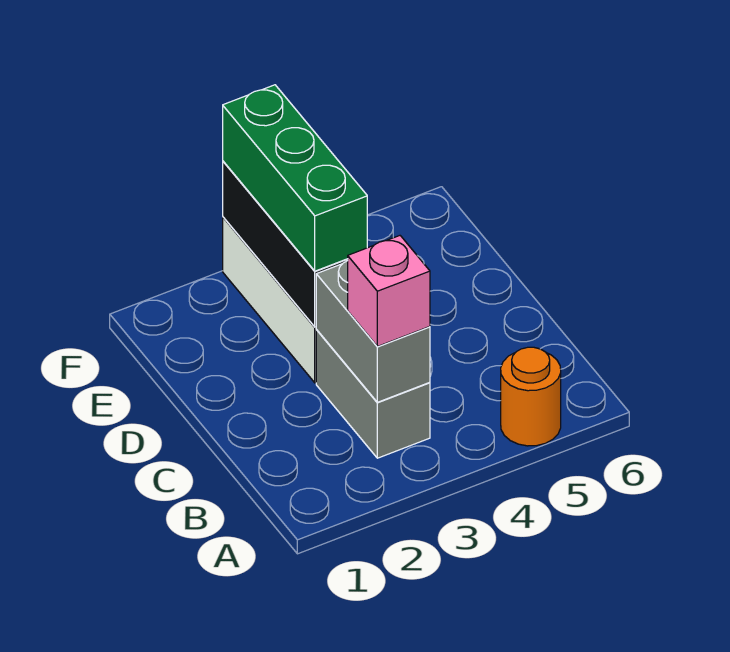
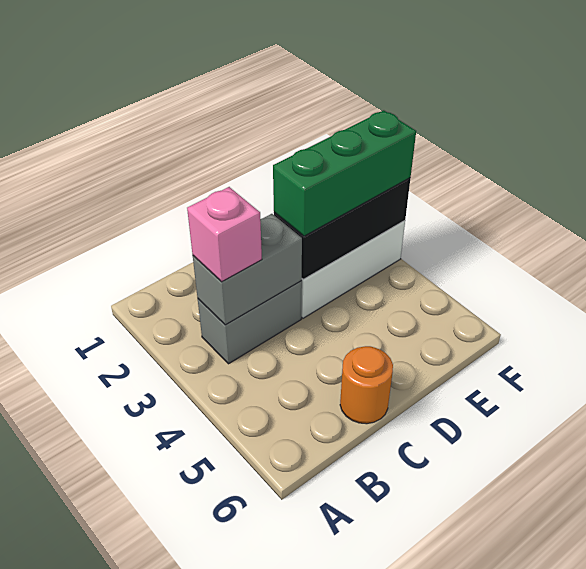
orange round brick A5 level 1 -> orange round brick C6 level 1

